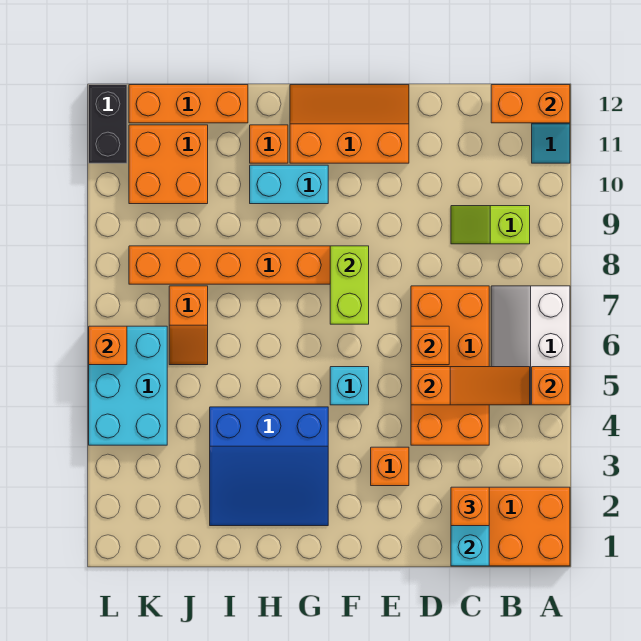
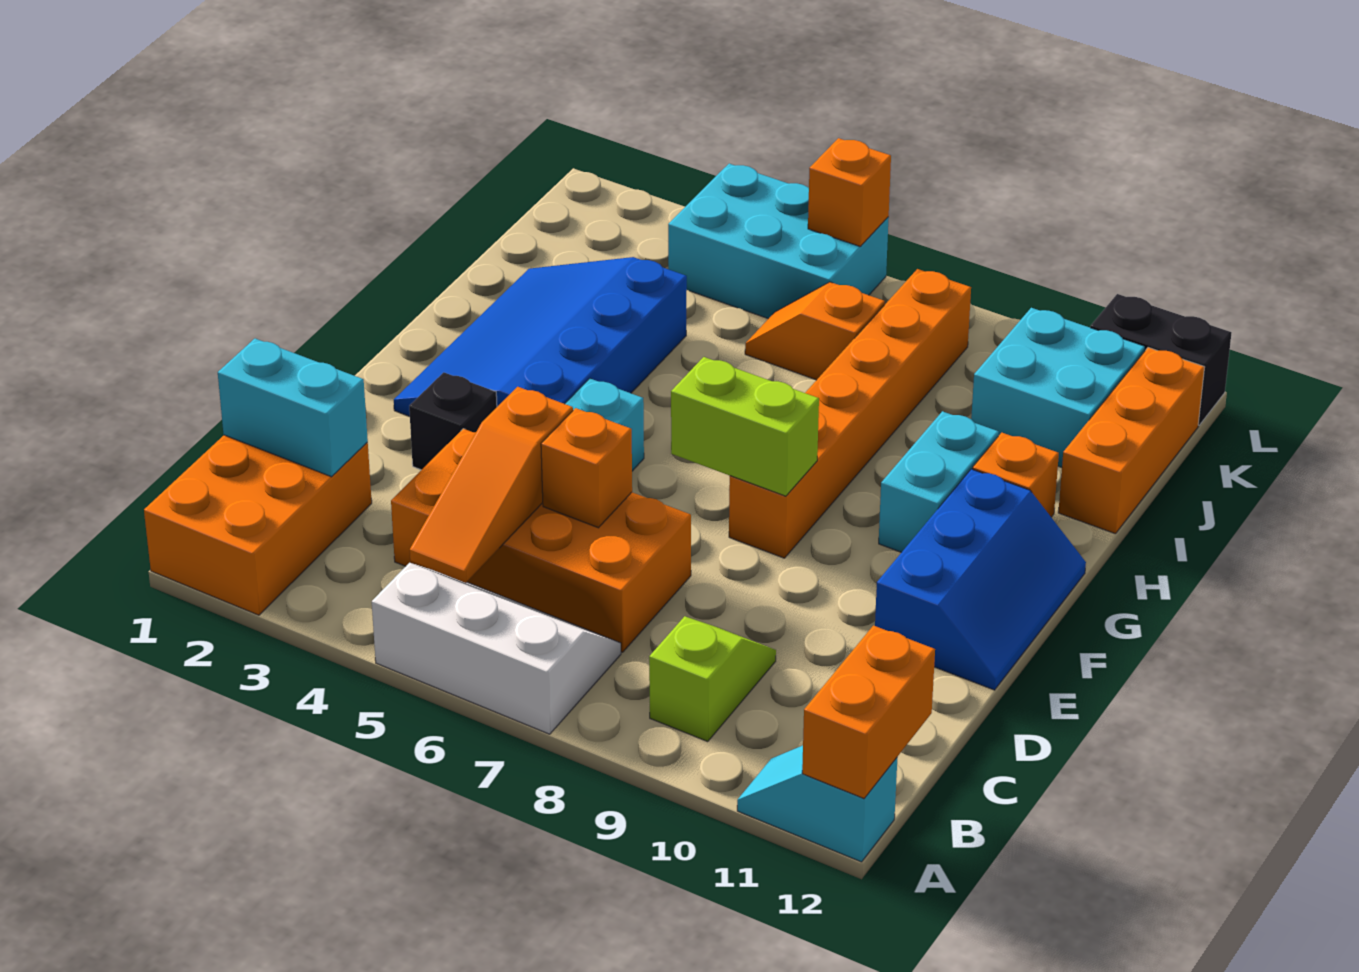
orange brick A5 level 2 -> none
orange brick C2 level 3 -> none
orange brick E3 level 1 -> black brick E3 level 1
orange slope E11:G12 level 1 top 11 -> blue slope E11:G12 level 1 top 11
blue slope G2:I4 level 1 top 4 -> blue slope F2:I4 level 1 top 4
orange brick J10:K11 level 1 -> cyan brick J10:K11 level 1

